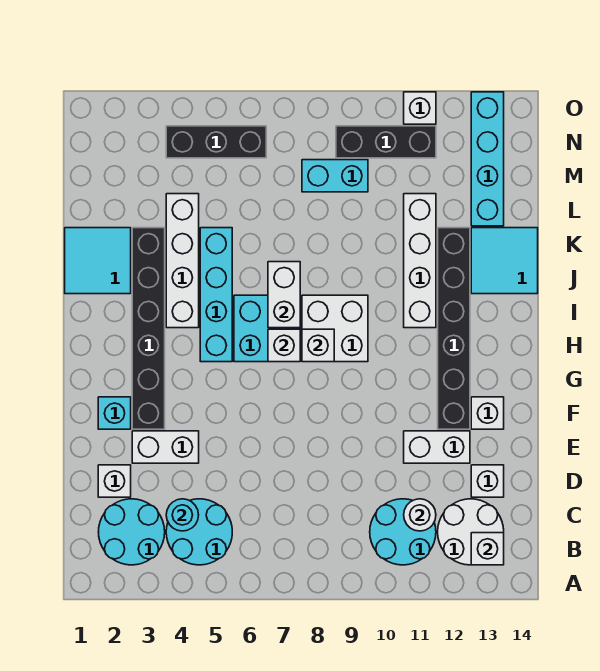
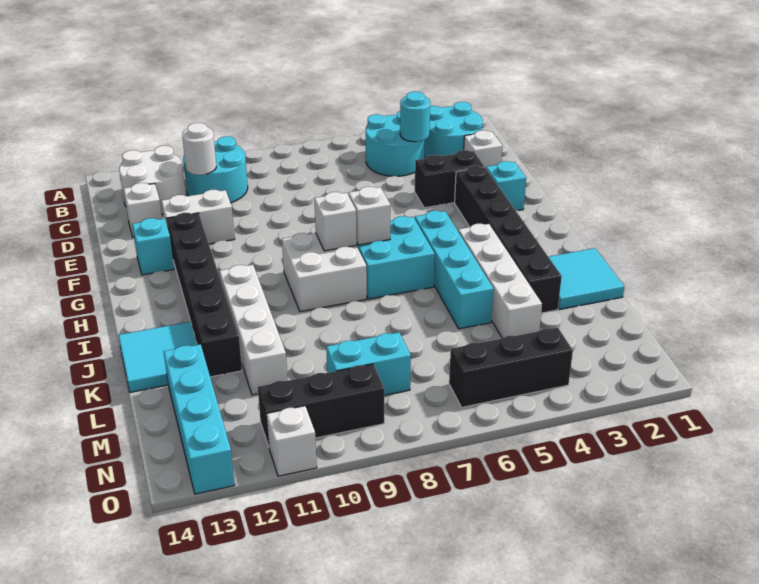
white brick B13 level 2 -> none
white brick E3:E4 level 1 -> black brick E3:E4 level 1
white brick F13 level 1 -> cyan brick F13 level 1
white brick I7:J7 level 2 -> none

